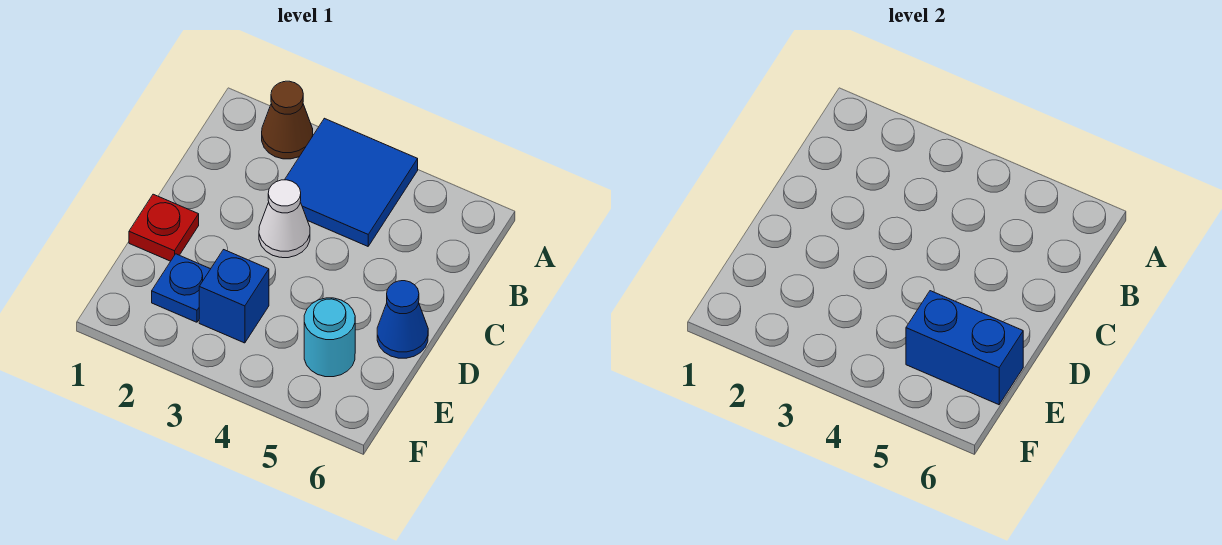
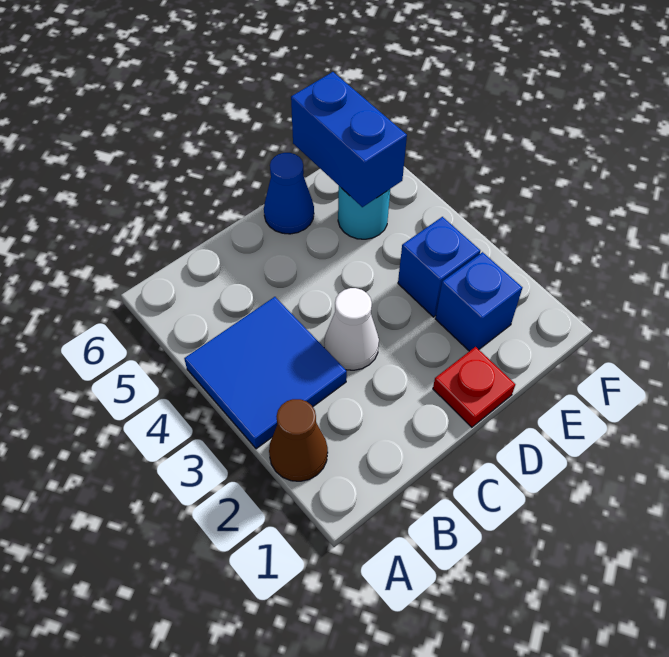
blue plate E2 level 1 -> blue brick E2 level 1

